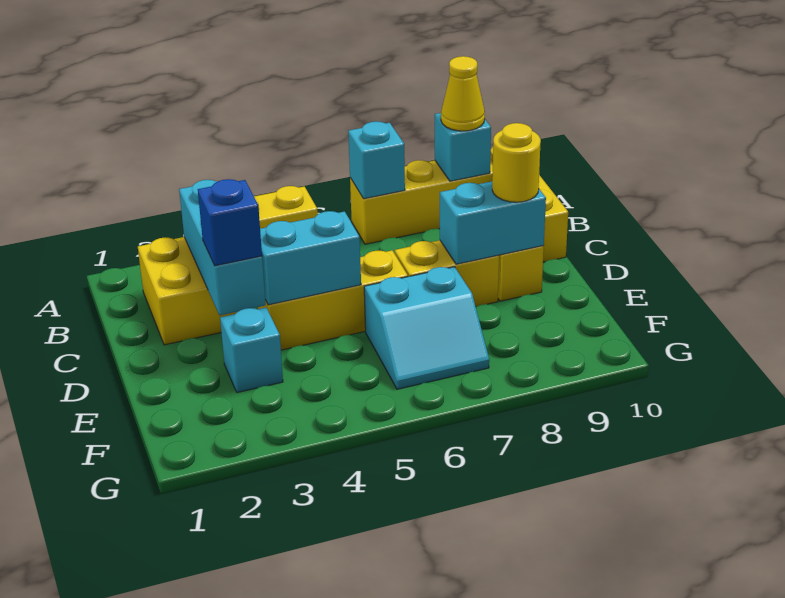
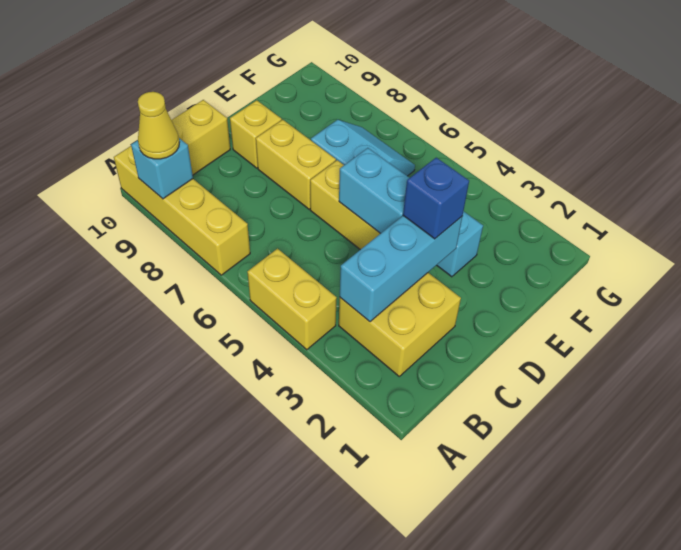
cyan brick A7 level 2 -> none
cyan brick D8:D9 level 2 -> none
yellow round brick D9 level 3 -> none

